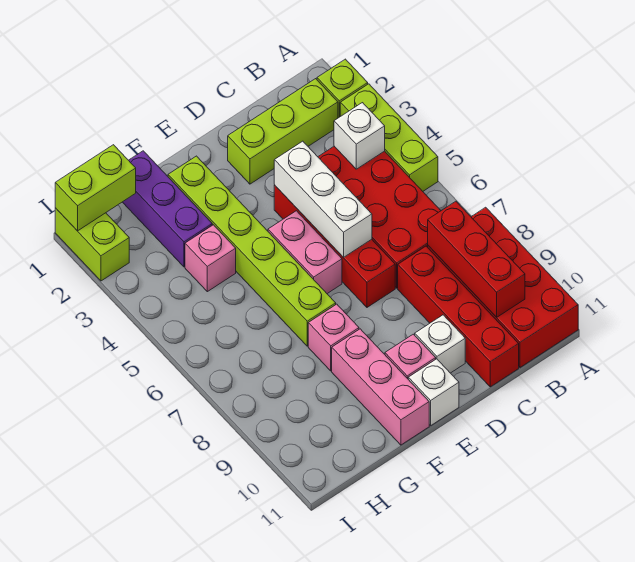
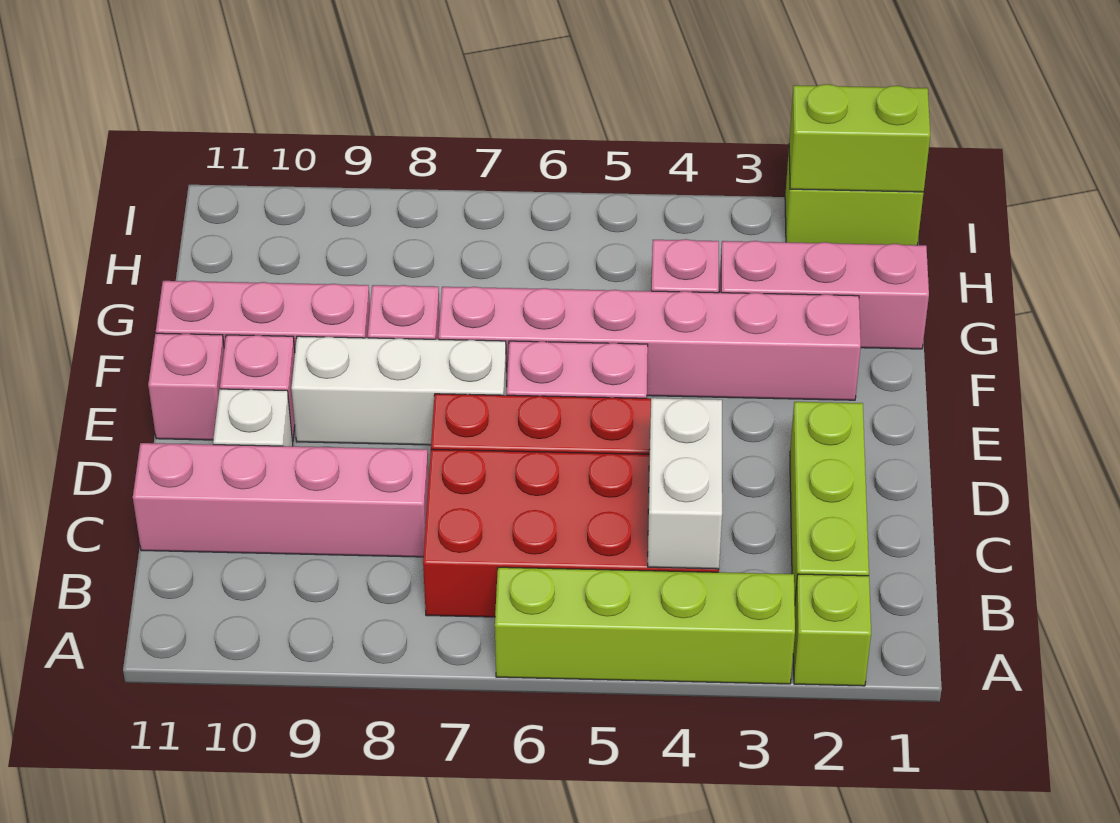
lime brick A3:A5 level 1 -> lime brick A3:A6 level 1
red brick A8:B11 level 1 -> none
white brick B4 level 2 -> white brick B4:C4 level 2
red brick B8:B10 level 2 -> none
red brick C8:C11 level 1 -> pink brick C8:C11 level 1
white brick D4:D6 level 2 -> white brick E7:E9 level 1
white brick E11 level 1 -> pink brick E11 level 1
lime brick F2:F7 level 1 -> pink brick F2:F7 level 1
purple brick G1:G3 level 1 -> pink brick G1:G3 level 1
lime brick H1:I1 level 2 -> lime brick I1:I2 level 2

